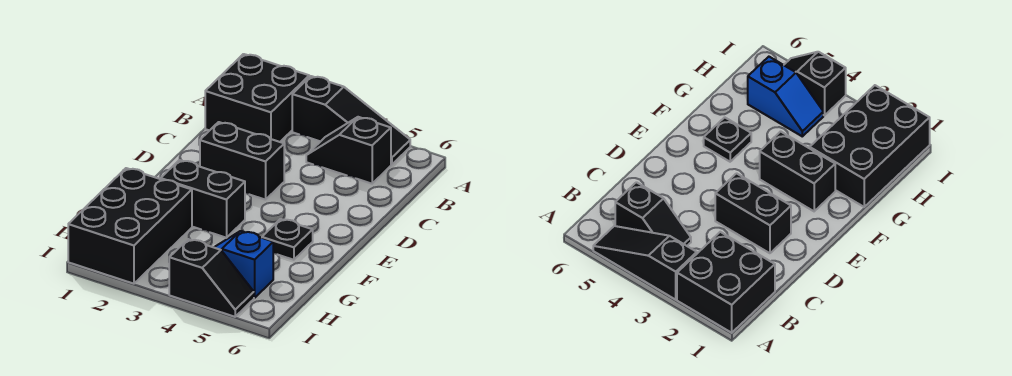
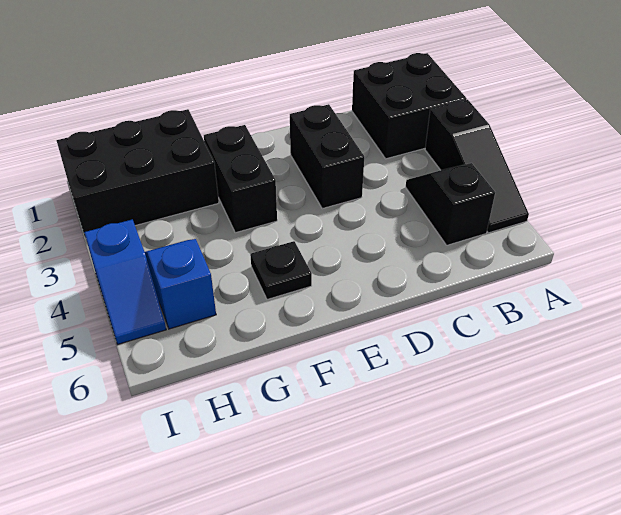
black slope I4:I5 level 1 top 4 -> blue slope I4:I5 level 1 top 4

